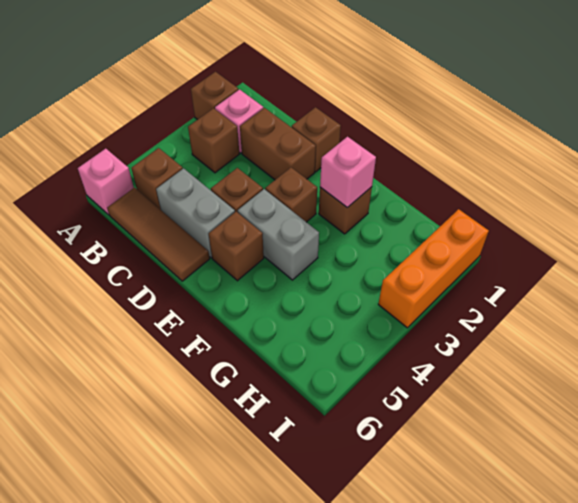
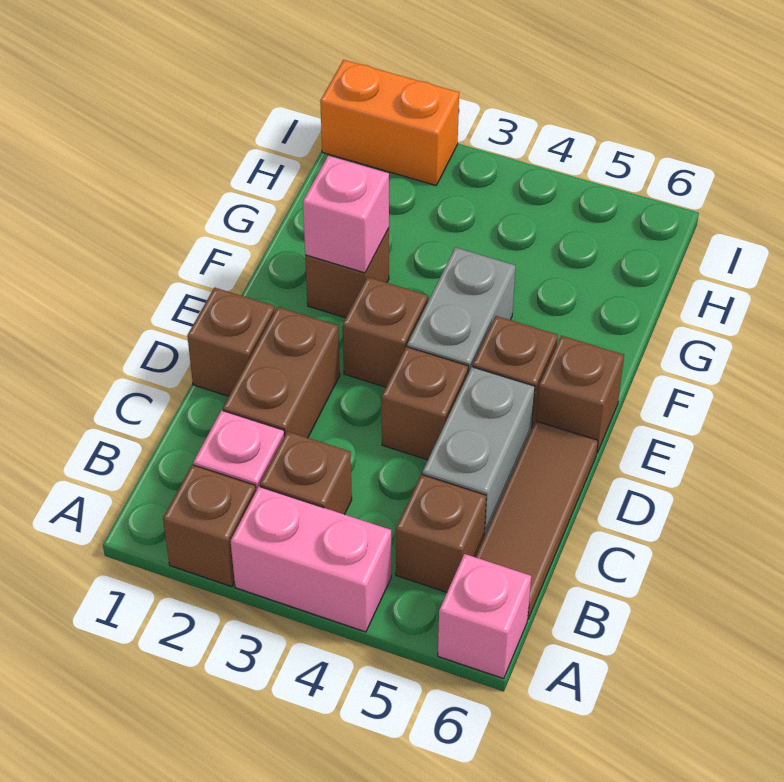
none -> pink brick A3:A4 level 1
none -> brown brick E6 level 1
orange brick I1:I3 level 1 -> orange brick I1:I2 level 1

